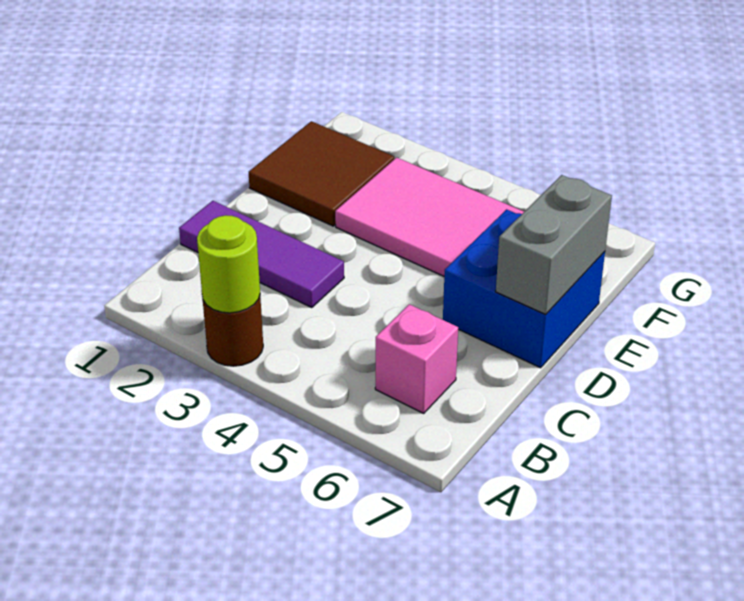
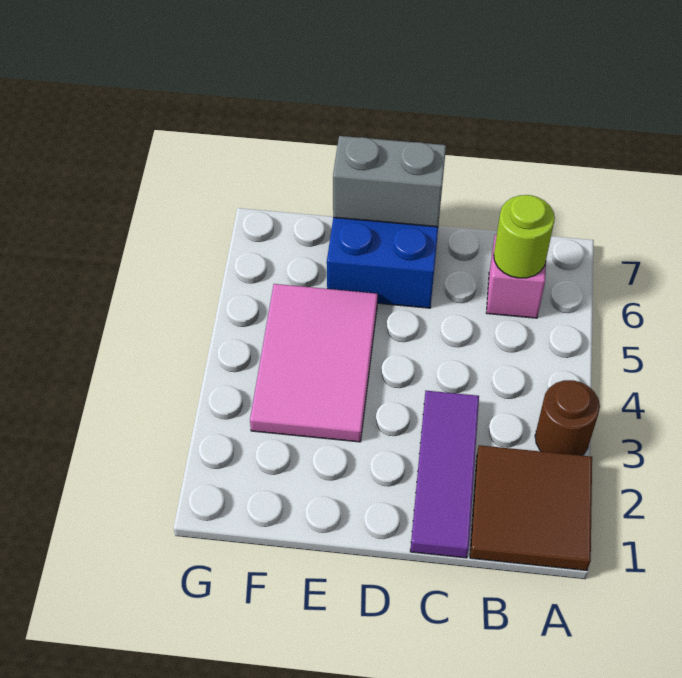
lime round brick A3 level 2 -> lime round brick B6 level 2
brown tile E1:F2 level 1 -> brown tile A1:B2 level 1

